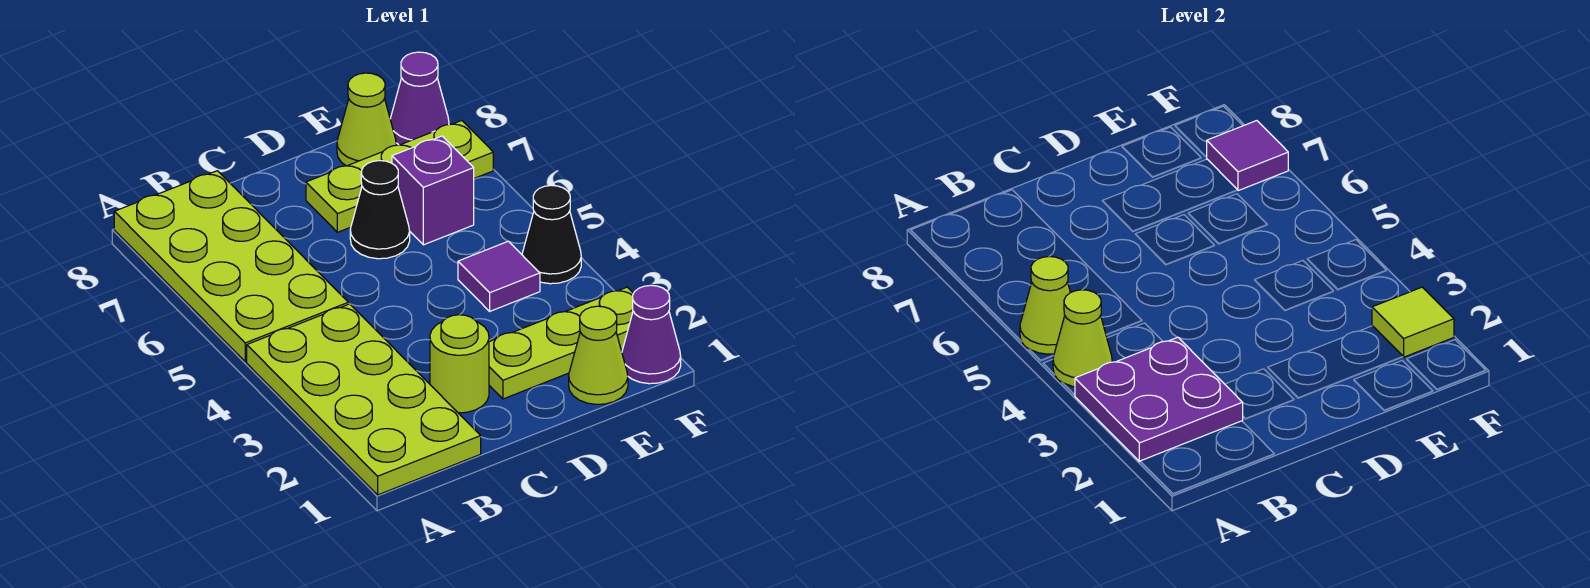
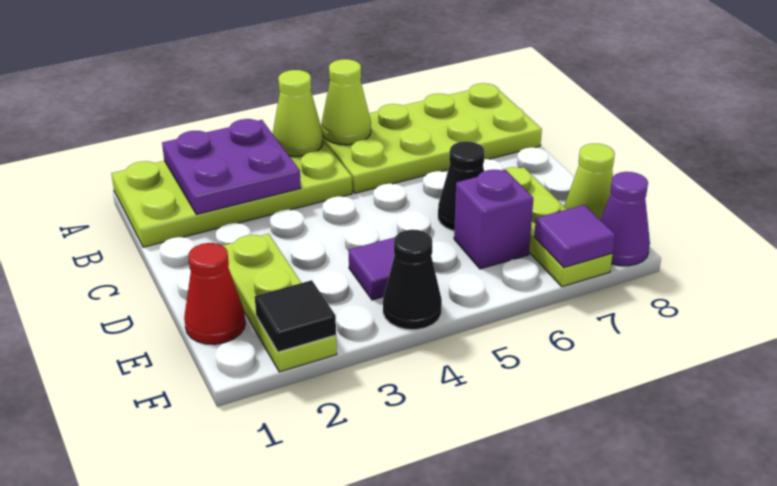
lime round brick C2 level 1 -> none
lime cone E1 level 1 -> red cone E1 level 1
purple cone F1 level 1 -> none
lime tile F2 level 2 -> black tile F2 level 2

